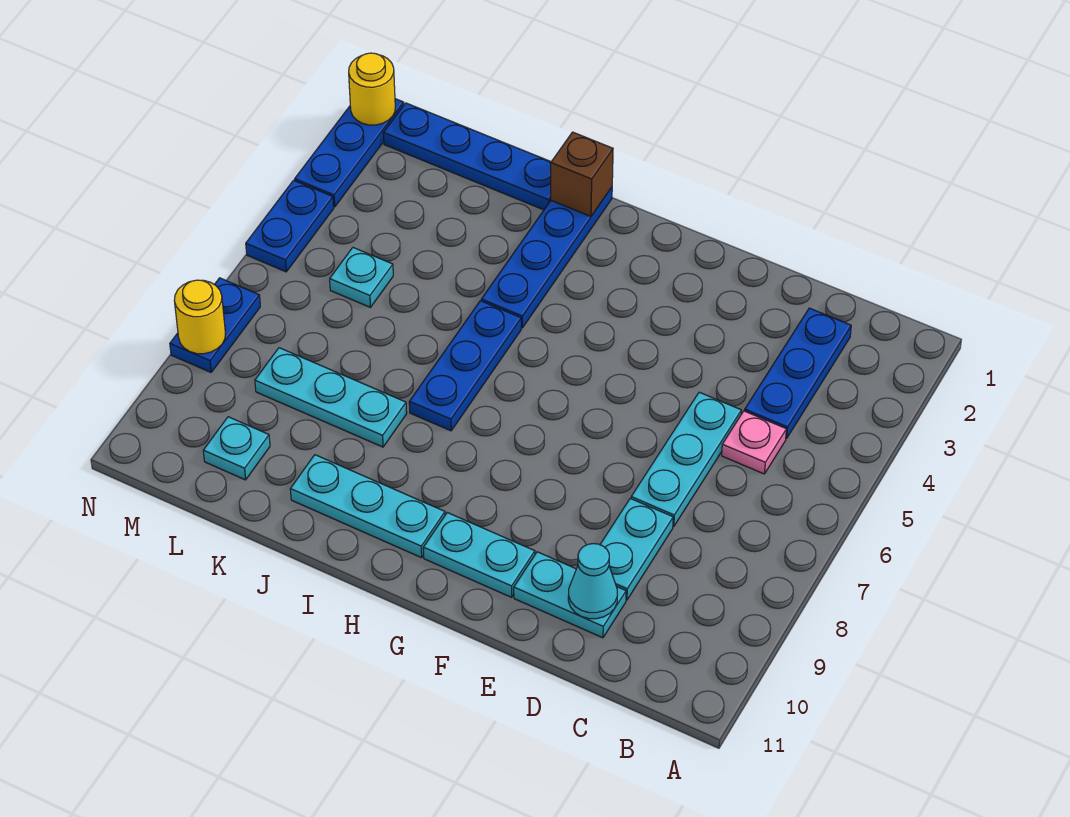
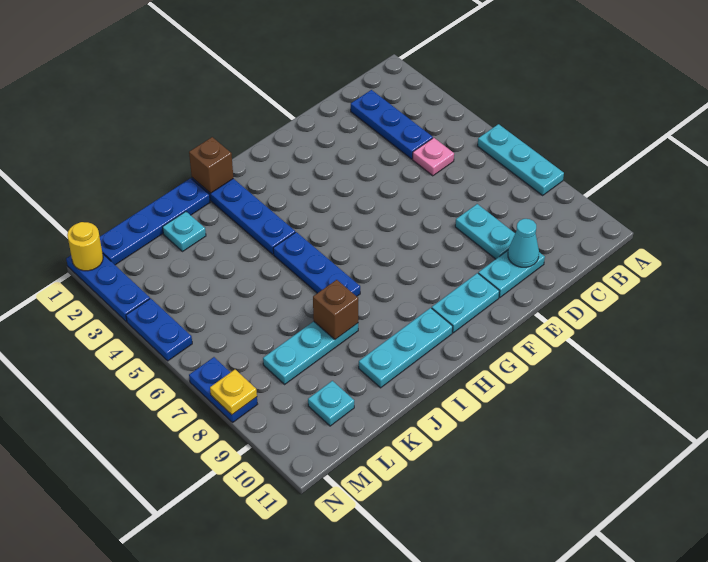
cyan plate D5:D7 level 1 -> cyan plate A6:A8 level 1
none -> brown brick J8 level 2
cyan plate L5 level 1 -> cyan plate K2 level 1
yellow round brick N8 level 2 -> yellow plate N8 level 2

